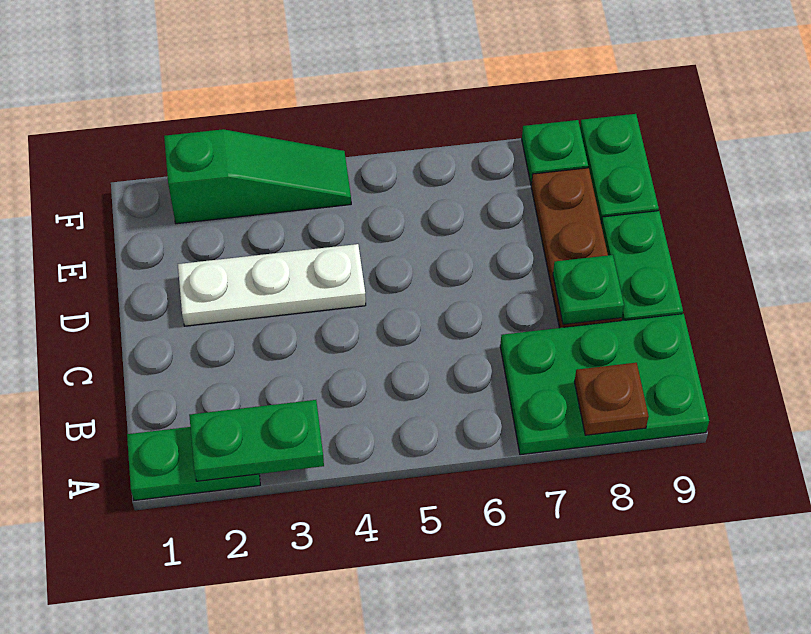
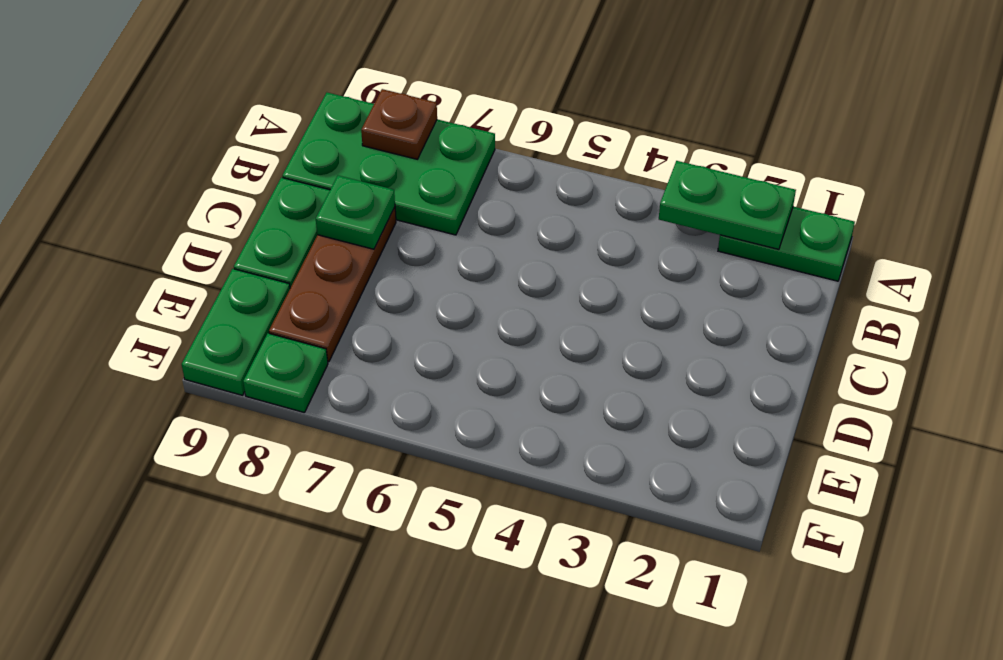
white plate D2:D4 level 1 -> none
green slope F2:F4 level 1 top 2 -> none

